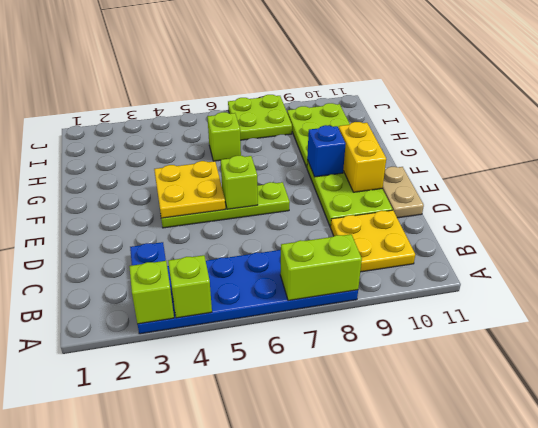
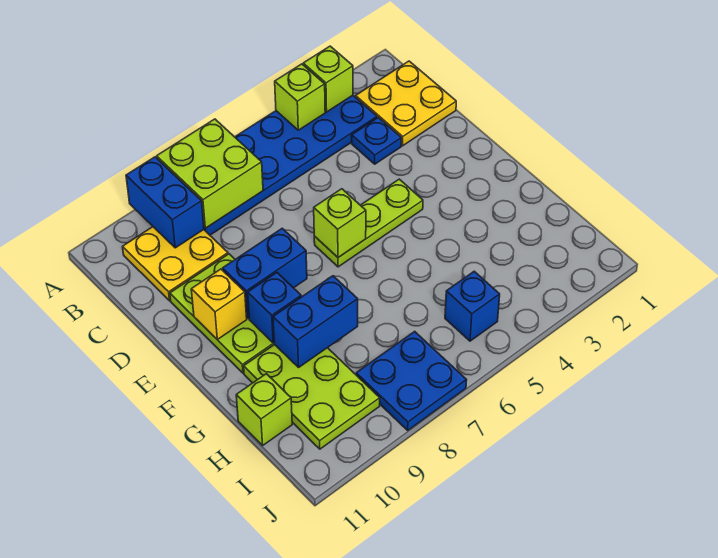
lime brick A7:A8 level 2 -> lime brick A7:B8 level 2
none -> blue brick A9:B9 level 2
tan plate D11:E11 level 1 -> none
lime plate E4:E7 level 1 -> lime plate E4:E6 level 1
yellow plate E4:F5 level 2 -> yellow plate B1:C2 level 1
none -> blue brick E8:E9 level 2
yellow brick E10:F10 level 2 -> yellow brick E10 level 2
none -> blue brick G8:G9 level 2
lime brick H6 level 1 -> lime brick H11 level 1
none -> blue brick I5 level 1
lime plate I7:J8 level 1 -> blue plate I7:J8 level 1

